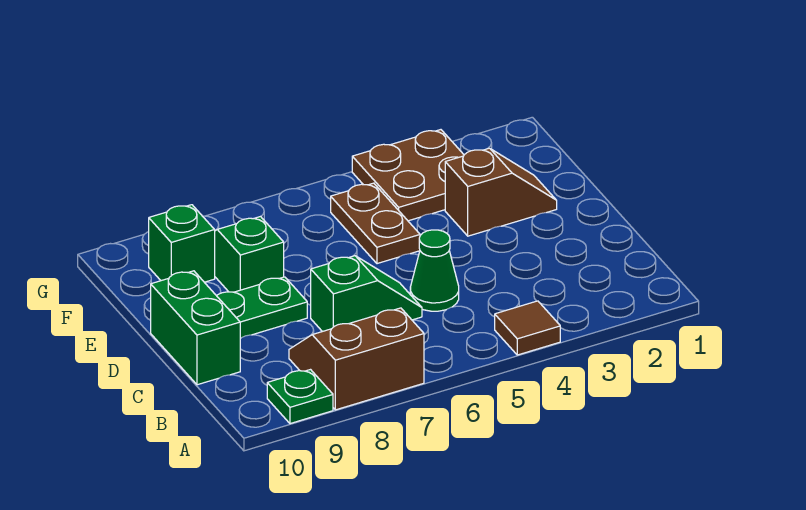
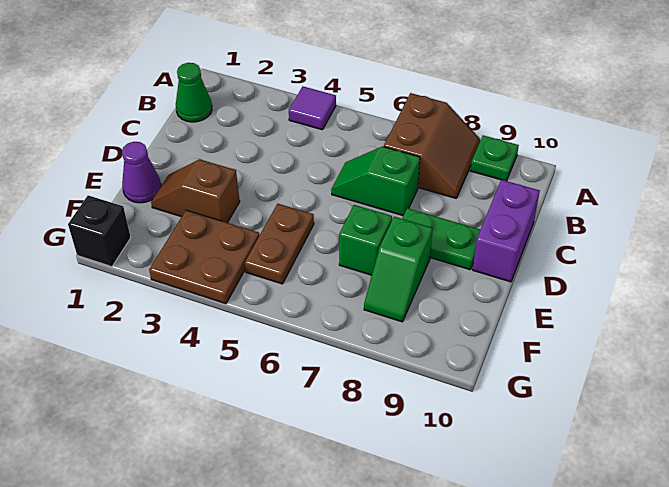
brown tile A4 level 1 -> purple tile A4 level 1
brown slope A7:B8 level 1 top A -> brown slope A7:B8 level 1 top 7
green cone C5 level 1 -> green cone B1 level 1
green brick C10:D10 level 1 -> purple brick C10:D10 level 1
none -> purple cone E1 level 1
green brick F9 level 1 -> green brick E7 level 1
none -> black brick G1 level 1

